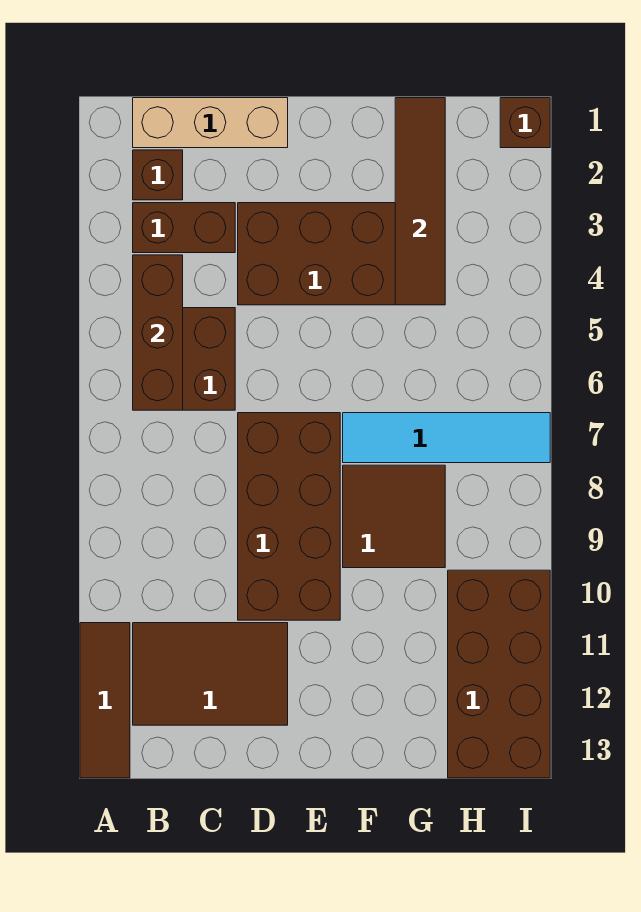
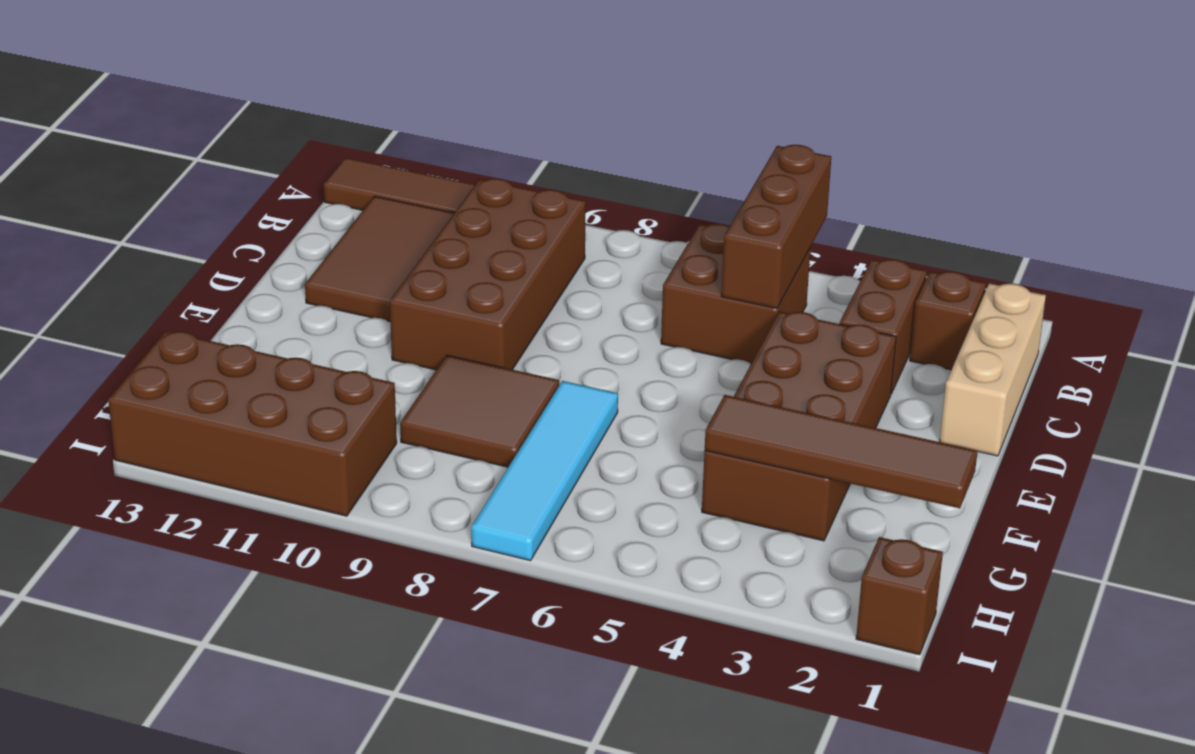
brown brick B4:B6 level 2 -> brown brick A5:C5 level 2
brown brick D7:E10 level 1 -> brown brick B9:E10 level 1

